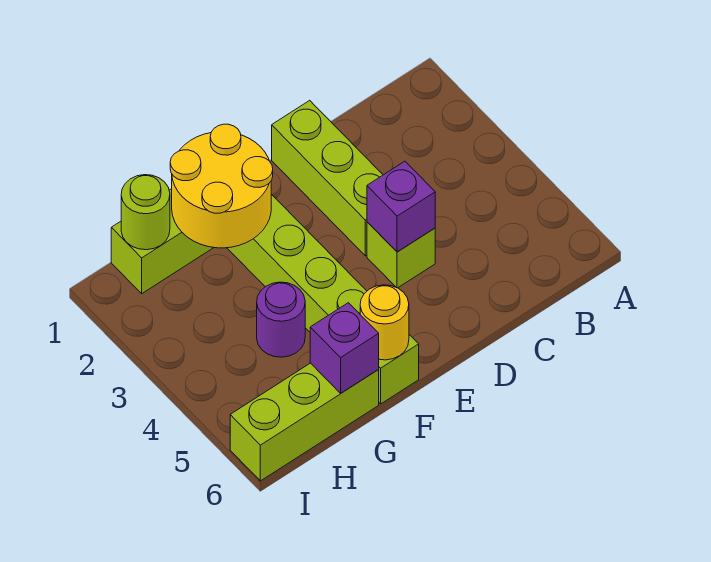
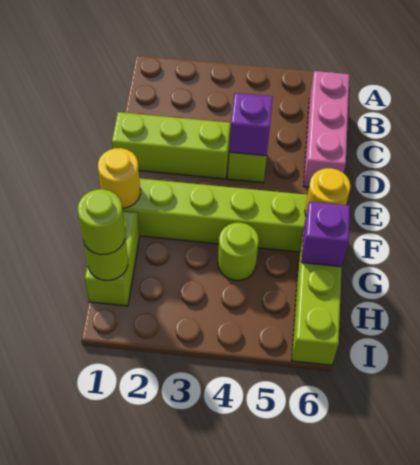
none -> pink brick B6:D6 level 1
yellow round brick F1:G2 level 2 -> yellow round brick F1 level 2
purple round brick G4 level 1 -> lime round brick G4 level 1
none -> lime round brick H1 level 3

